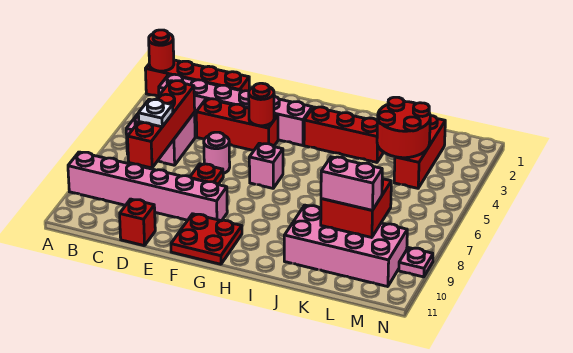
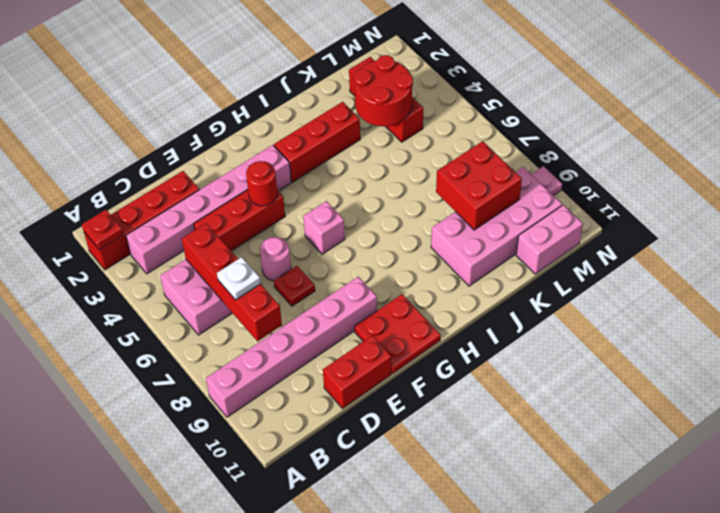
red round brick A2 level 2 -> red plate A2 level 2
red brick D11 level 1 -> red brick D11:E11 level 1
pink brick K9:L9 level 3 -> pink brick L11:M11 level 1

